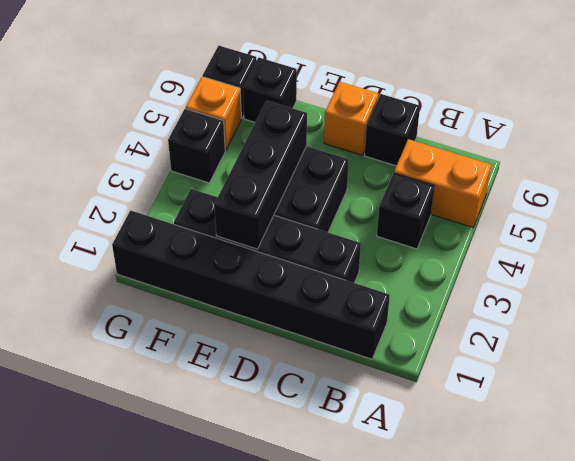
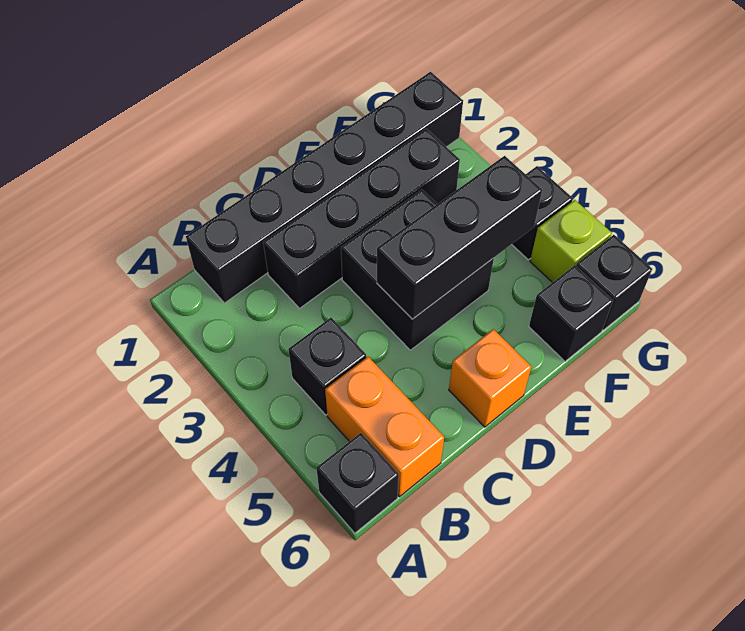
orange brick A5:B5 level 1 -> orange brick B5:B6 level 1
black brick C6 level 1 -> black brick A6 level 1
black brick E2:E4 level 2 -> black brick D4:F4 level 2
orange brick G5 level 1 -> lime brick G5 level 1

